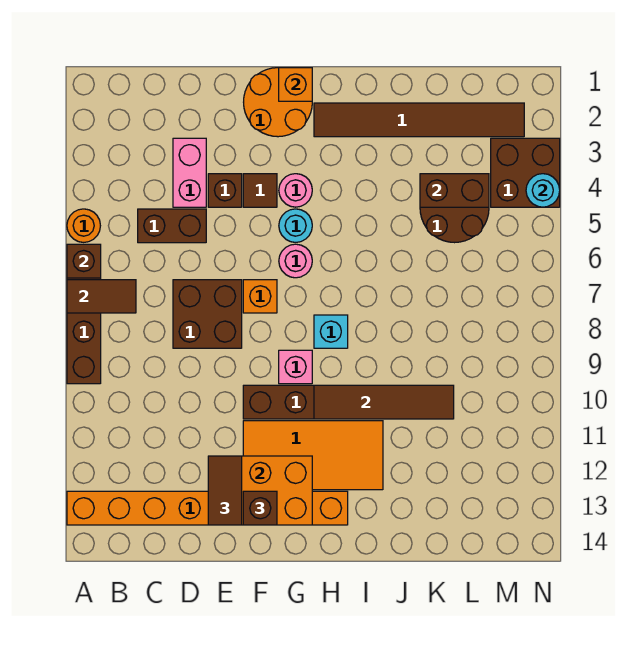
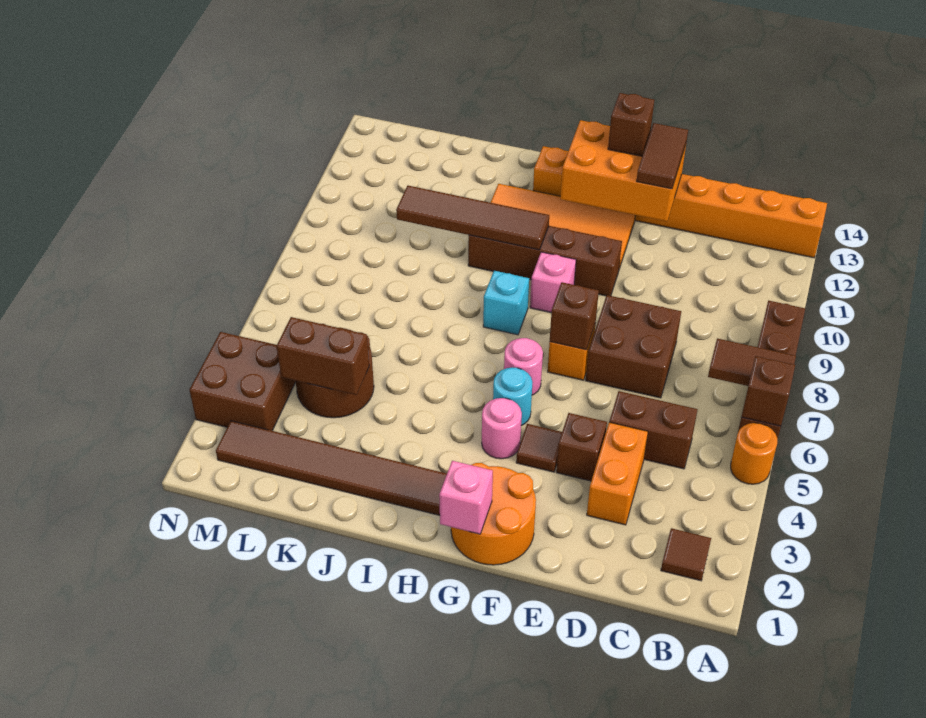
none -> brown tile B2 level 1
pink brick D3:D4 level 1 -> orange brick D3:D4 level 1
none -> brown brick F7 level 2
orange brick G1 level 2 -> pink brick G1 level 2
cyan round brick N4 level 2 -> none

